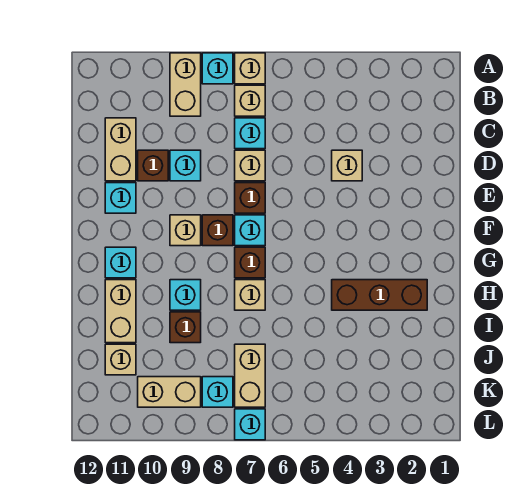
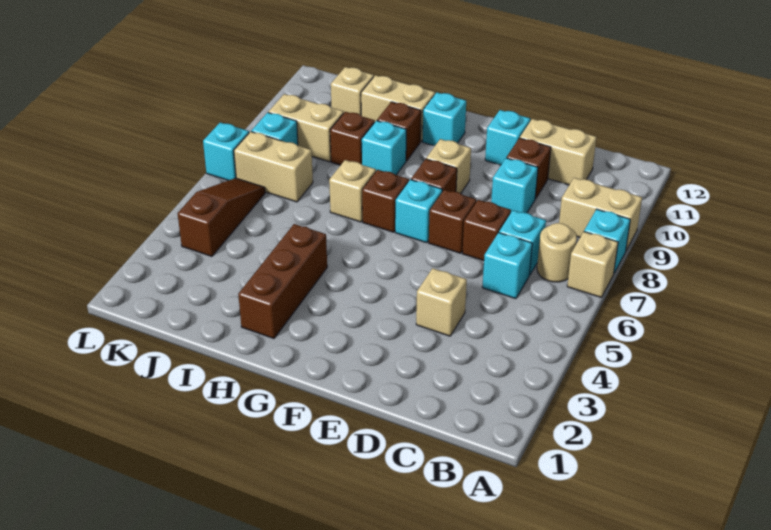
tan brick B7 level 1 -> tan round brick B7 level 1
none -> cyan brick C6 level 1
tan brick D7 level 1 -> brown brick D7 level 1
none -> brown brick H10 level 1
none -> brown slope K4:K6 level 1 top 4
tan brick K9:K10 level 1 -> tan brick J9:K9 level 1

